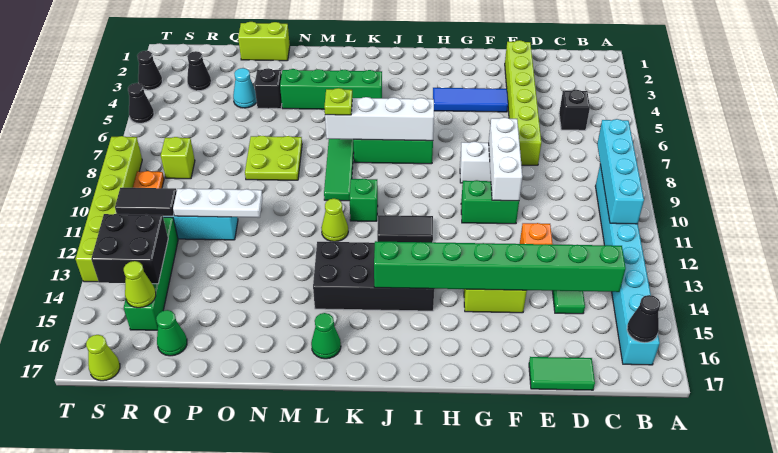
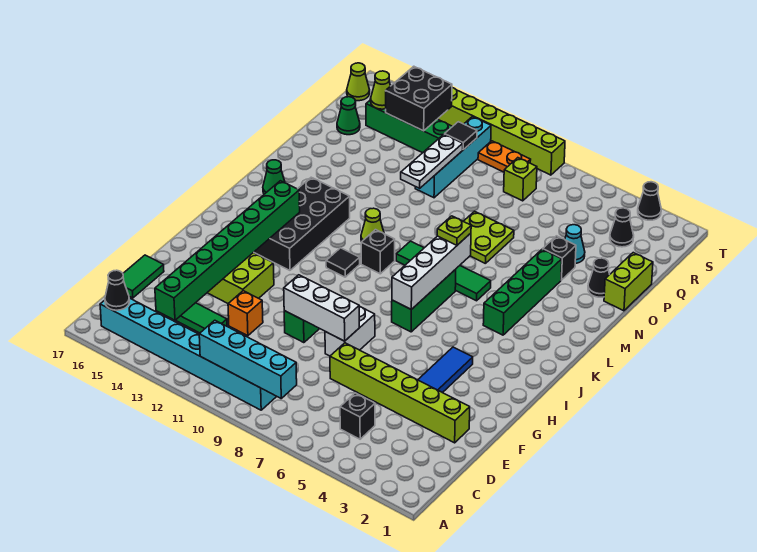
black tile I11:J11 level 1 -> black tile J11 level 1
green brick K10 level 1 -> black brick K10 level 1
black tile R11:S11 level 2 -> black tile R11 level 2
black cone T5 level 1 -> black cone O2 level 1

